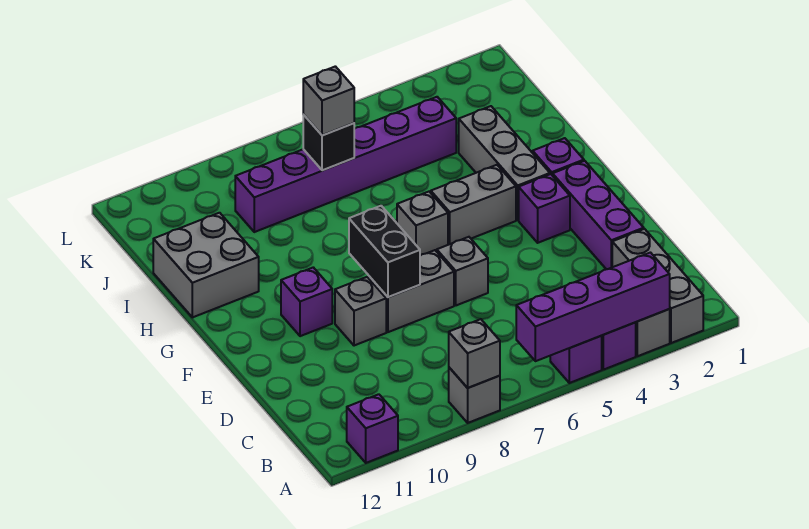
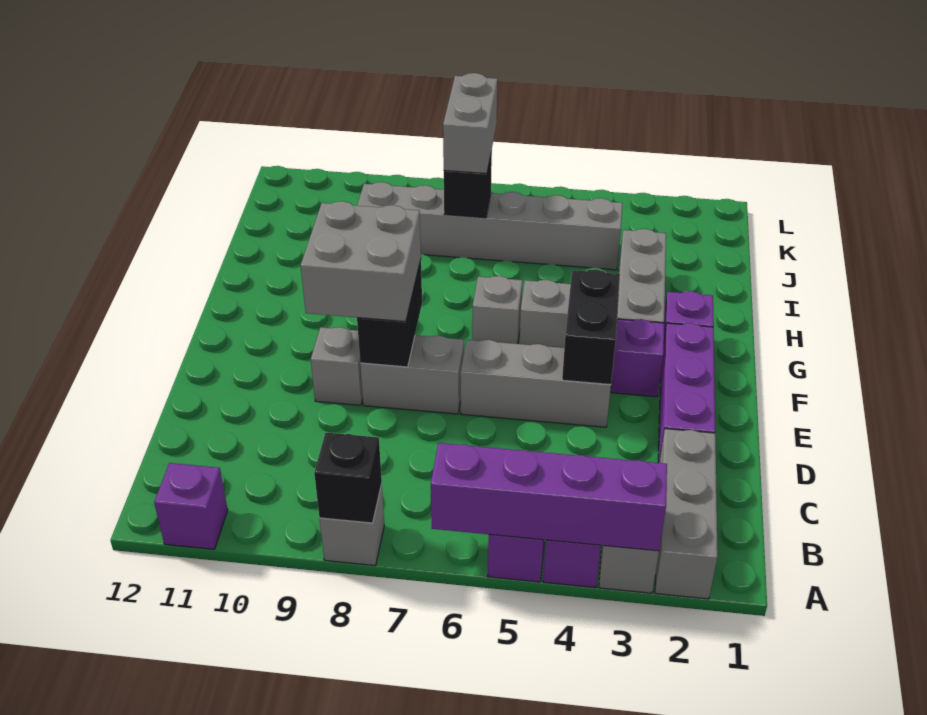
grey brick A8 level 2 -> black brick A8 level 2
none -> black brick E4:F4 level 2
grey brick E6 level 1 -> grey brick E4:E6 level 1
purple brick F10 level 1 -> none
grey brick H11:I12 level 1 -> grey brick E8:F9 level 3
purple brick J4:J9 level 1 -> grey brick J4:J9 level 1
grey brick J7 level 3 -> grey brick J7:K7 level 3

